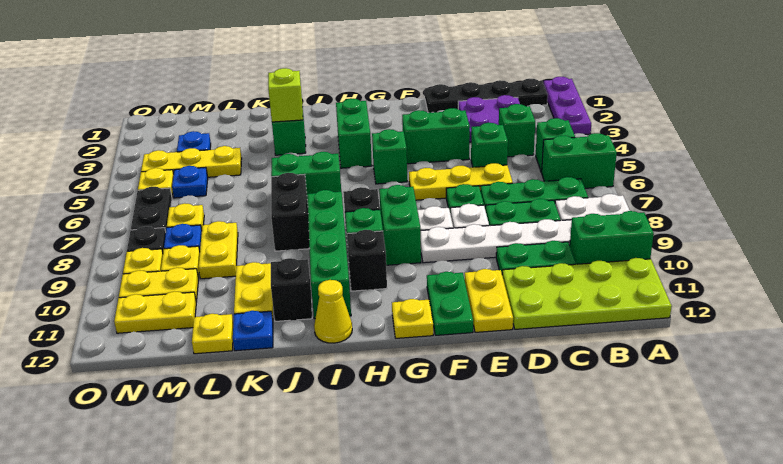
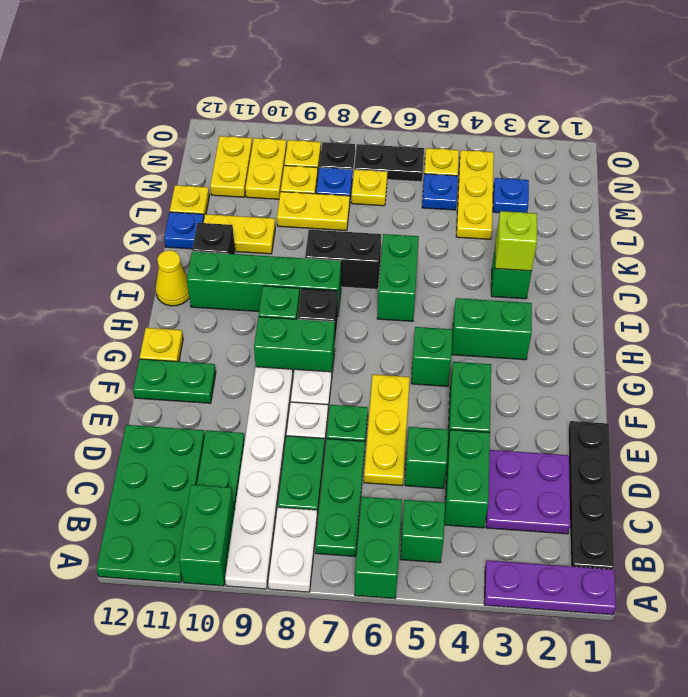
lime plate A11:D12 level 1 -> green plate A11:D12 level 1
green brick C4 level 1 -> green brick C4:D4 level 1
yellow plate E11:E12 level 1 -> none
black brick H10 level 1 -> none

